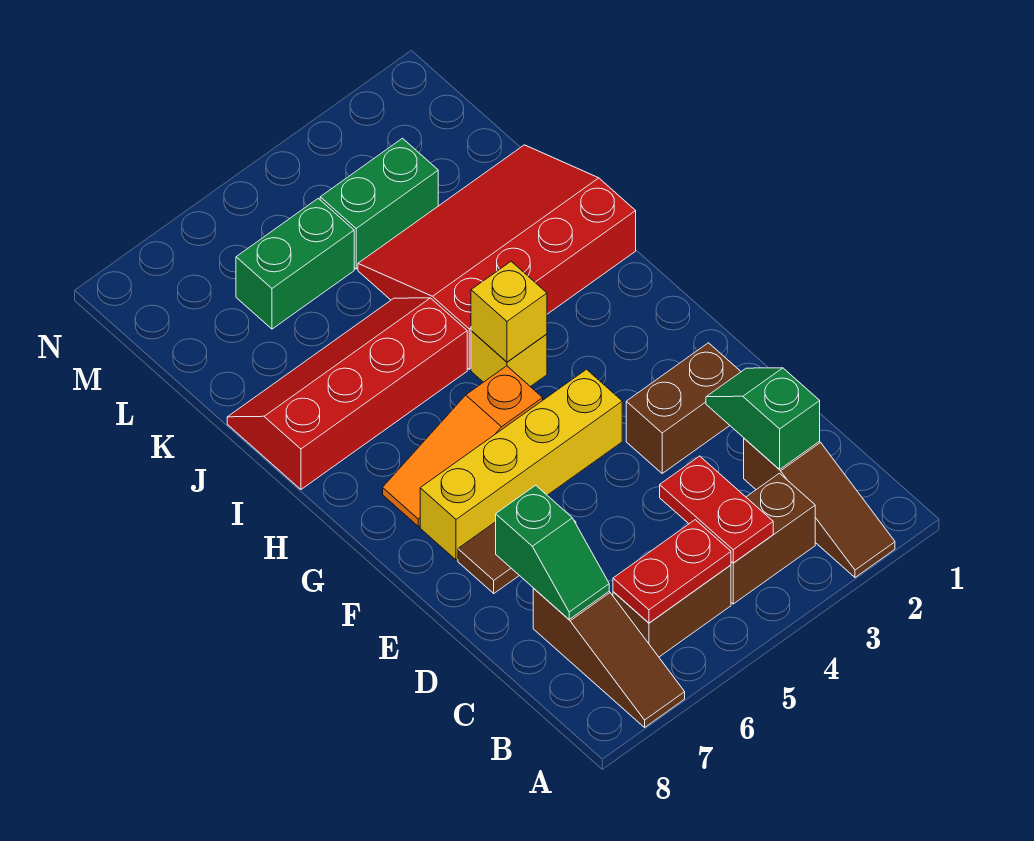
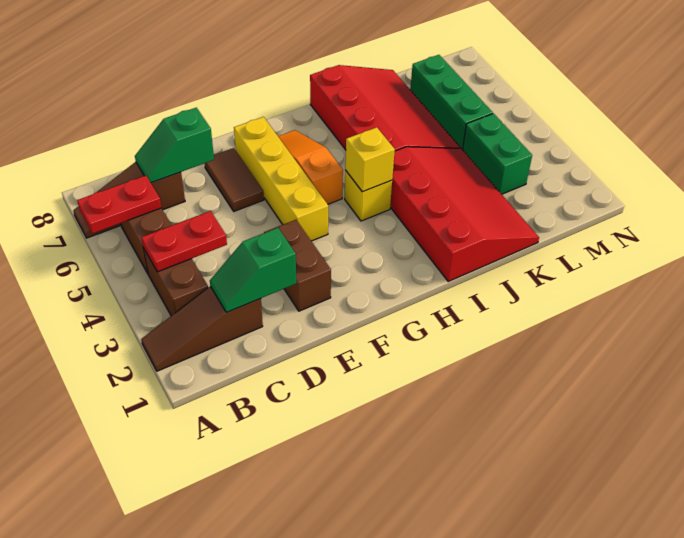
red plate B5:B6 level 2 -> red plate A6:B6 level 2
green slope C2:D2 level 2 top C -> green slope C2:D2 level 2 top D
red slope I5:J8 level 1 top I -> red slope I5:K8 level 1 top I
green brick L5:L6 level 1 -> green brick L5:L7 level 1

